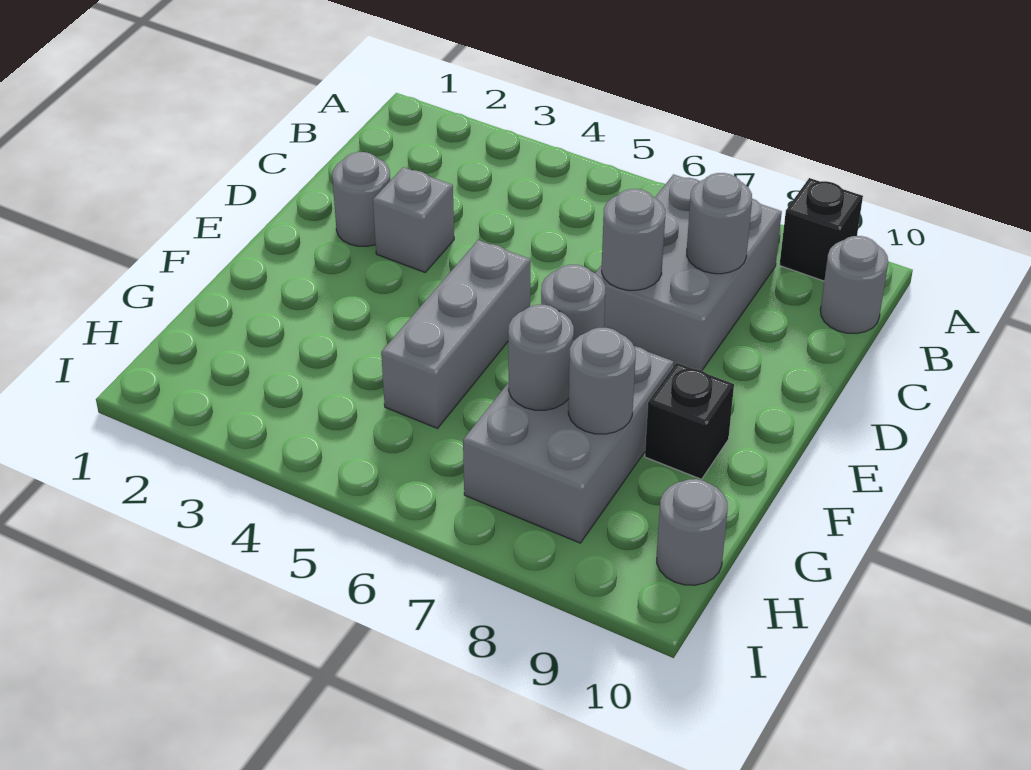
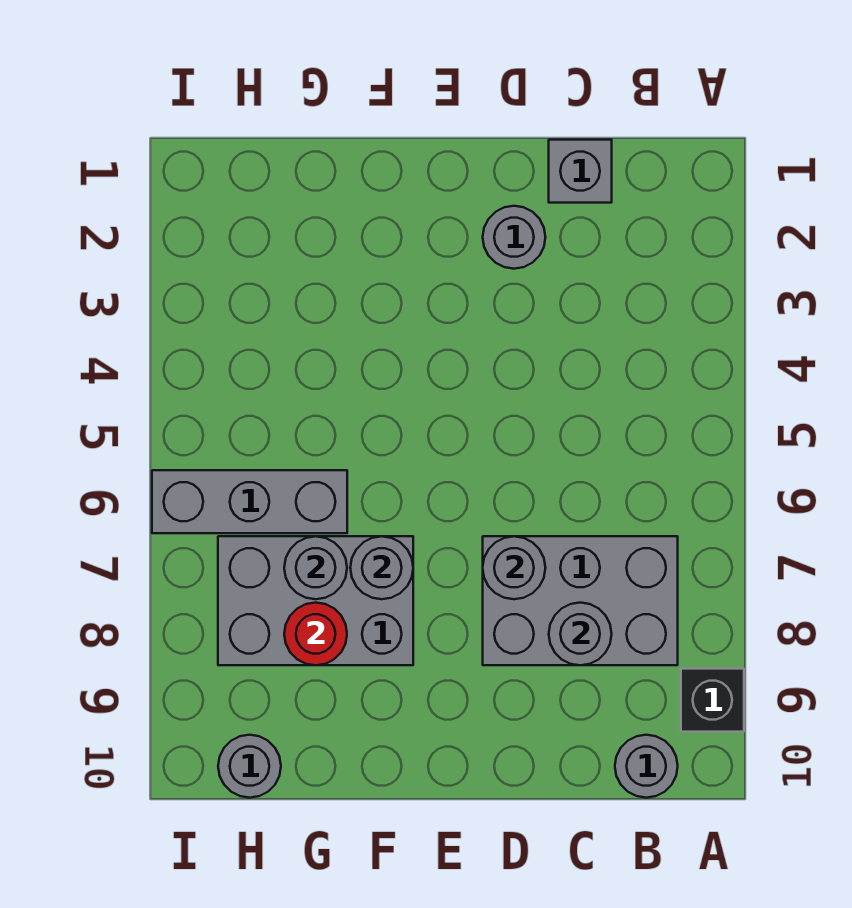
grey brick D3 level 1 -> grey brick C1 level 1
grey brick E5:G5 level 1 -> grey brick G6:I6 level 1
black brick F9 level 1 -> none
grey round brick G8 level 2 -> red round brick G8 level 2

